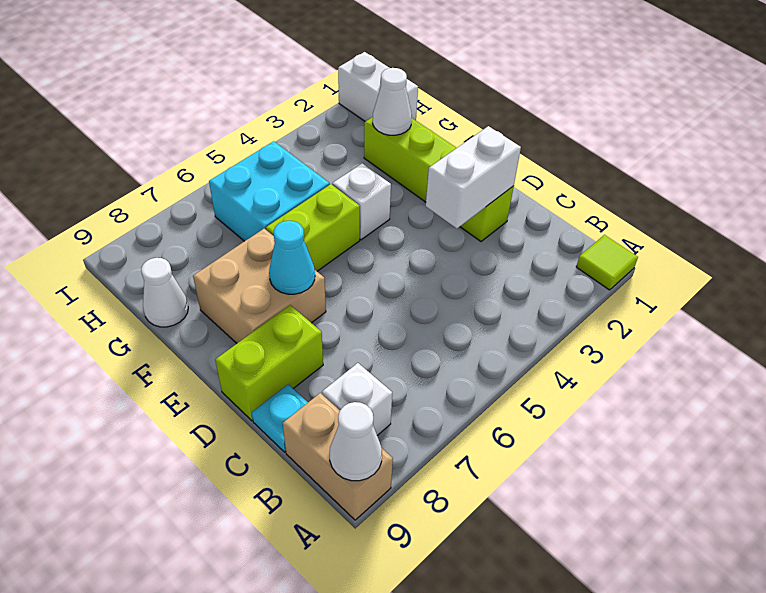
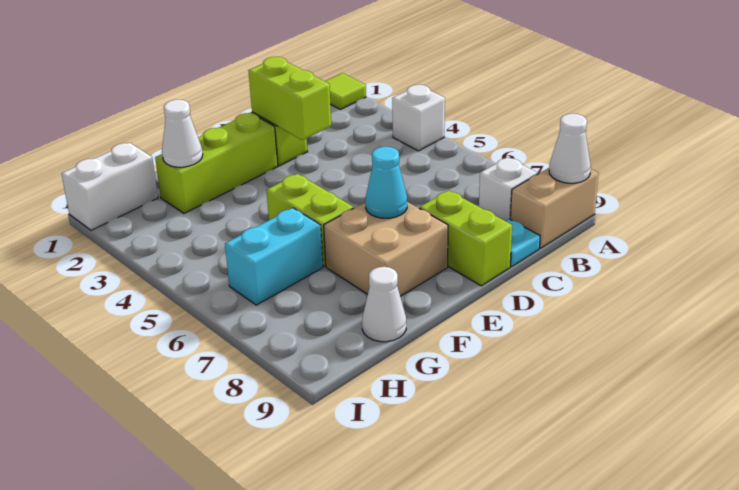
white brick D2:D3 level 2 -> lime brick D2:D3 level 2
white brick F4 level 1 -> white brick A4 level 1
cyan brick G5:H6 level 1 -> cyan brick G6:H6 level 1

